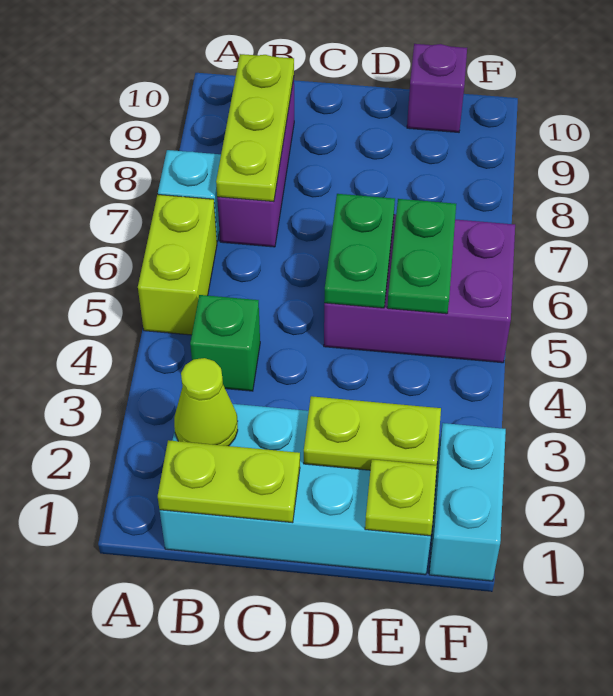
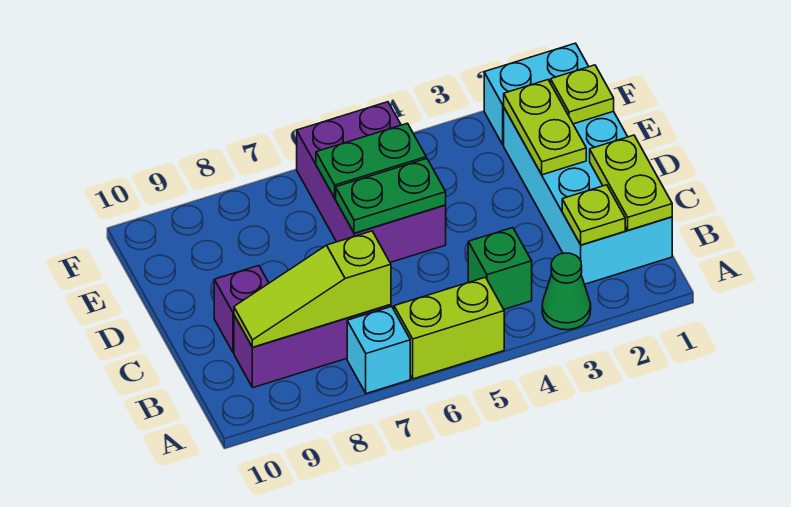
none -> green cone A3 level 1
lime cone B2 level 2 -> lime plate B2 level 2
lime plate B7:B9 level 2 -> lime slope B7:B9 level 2 top 7
purple brick E10 level 1 -> purple brick C9 level 1

